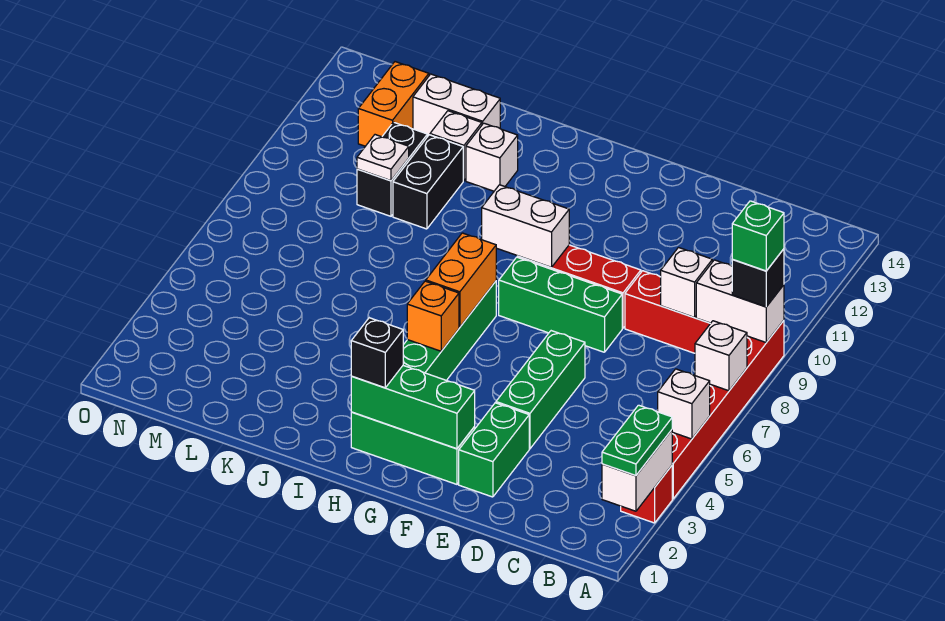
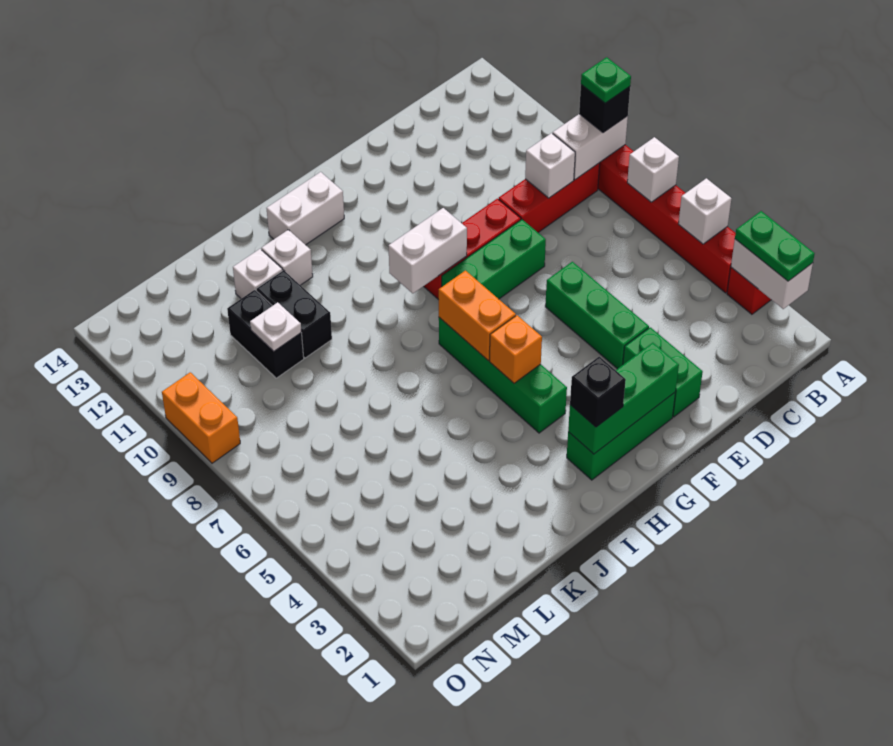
green brick A9 level 4 -> green plate A9 level 4
white brick K13:L13 level 1 -> white brick H13:I13 level 1
orange brick M12:M13 level 1 -> orange brick O9:O10 level 1

